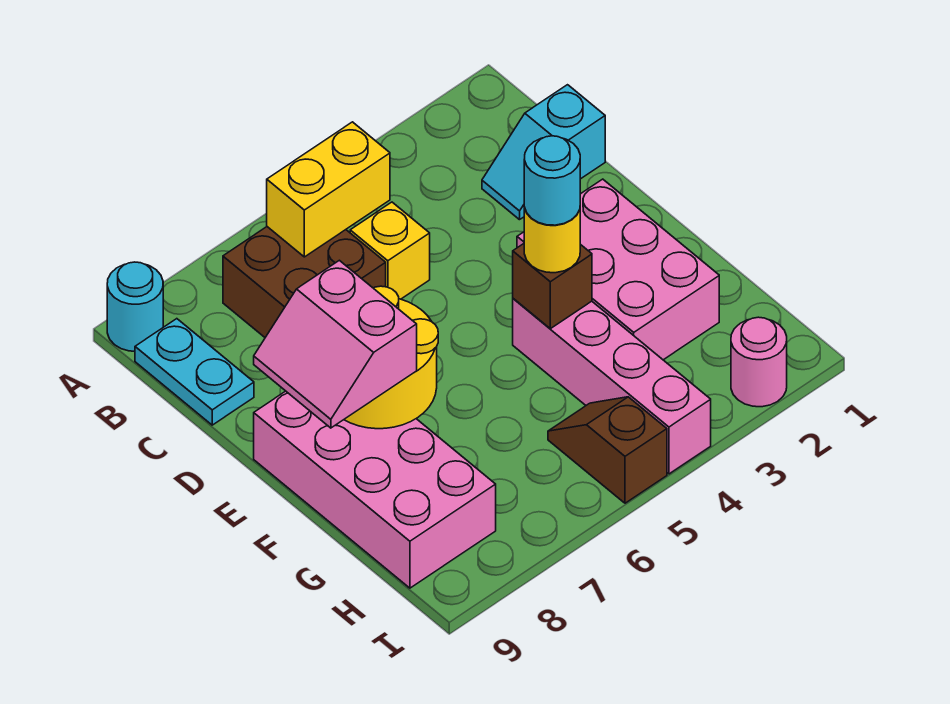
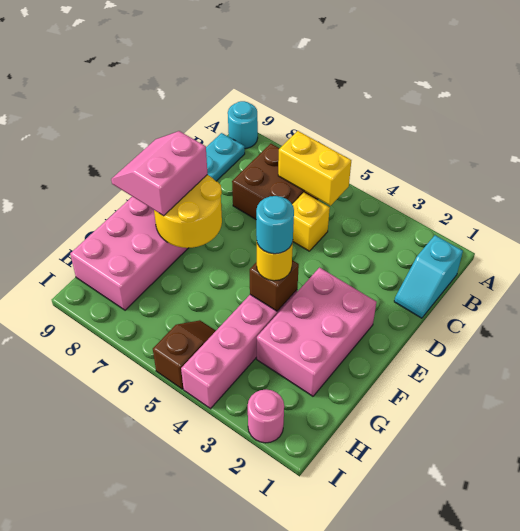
cyan slope C1:C2 level 1 top 1 -> cyan slope B1:C1 level 1 top B

